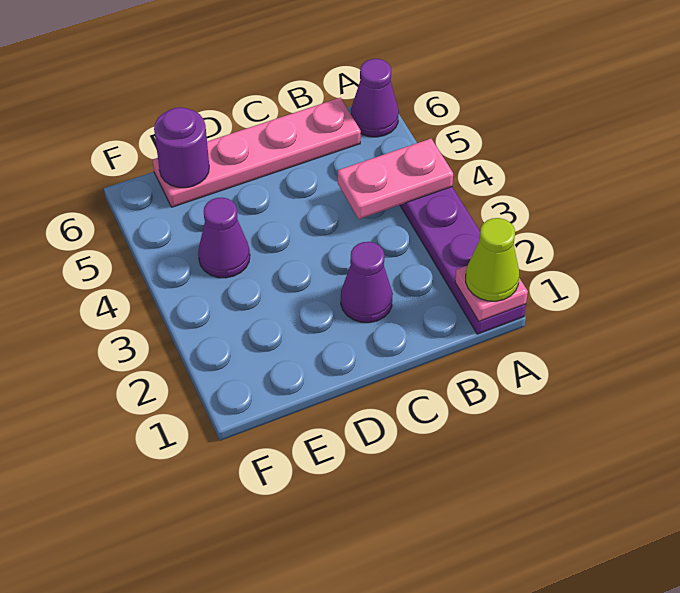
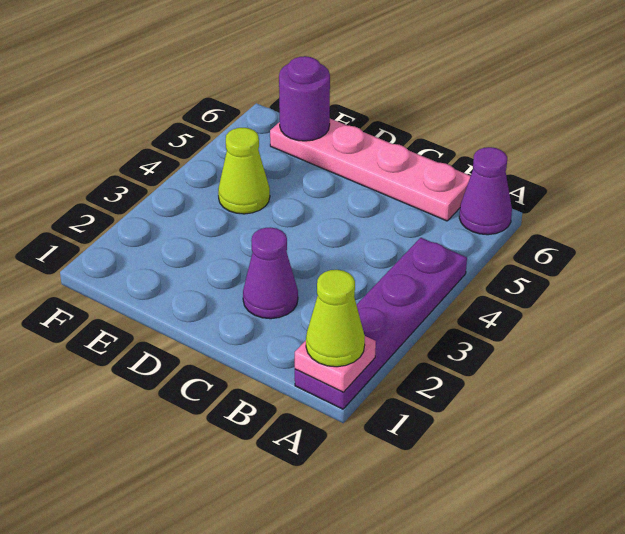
pink plate A4:B4 level 2 -> none
purple cone E4 level 1 -> lime cone E4 level 1

